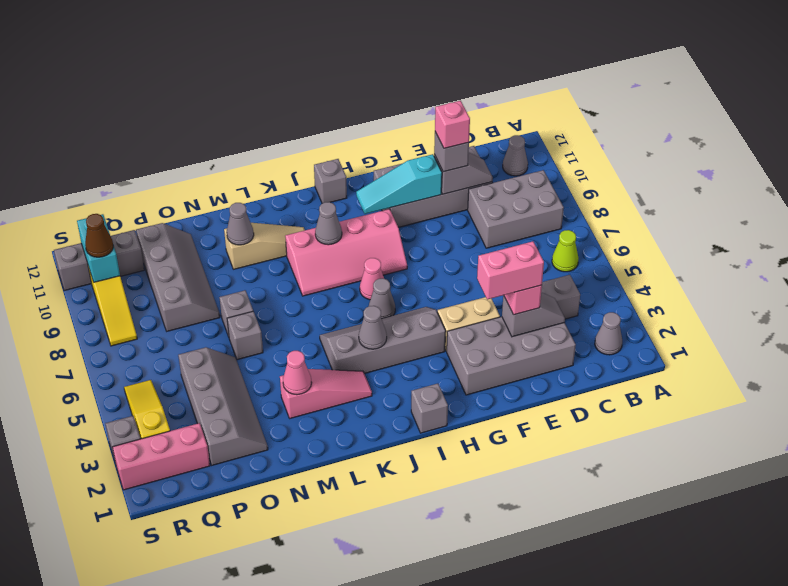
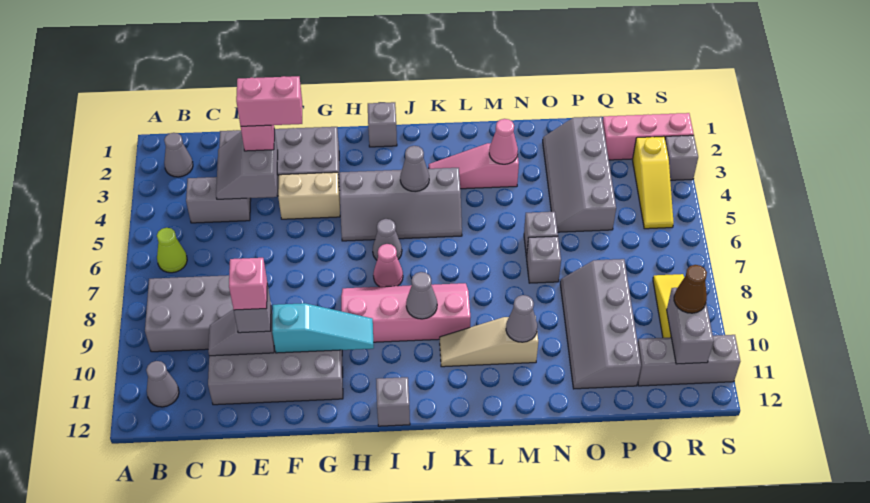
grey slope D3:E3 level 2 top E -> grey slope D3:E4 level 2 top E
cyan brick R10:R11 level 2 -> grey brick R10:R11 level 2

